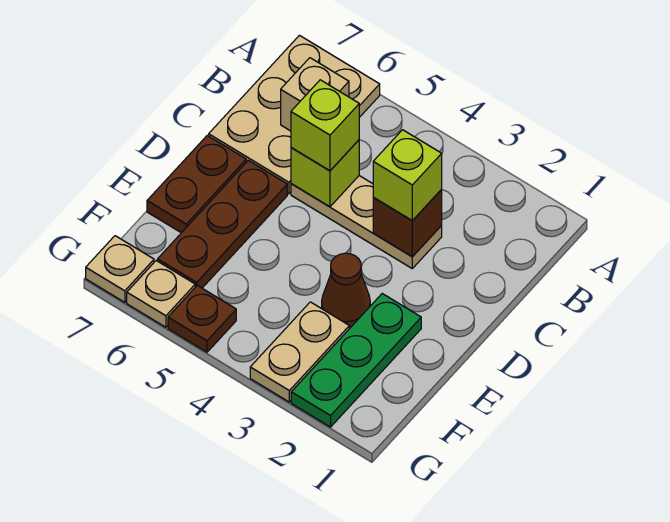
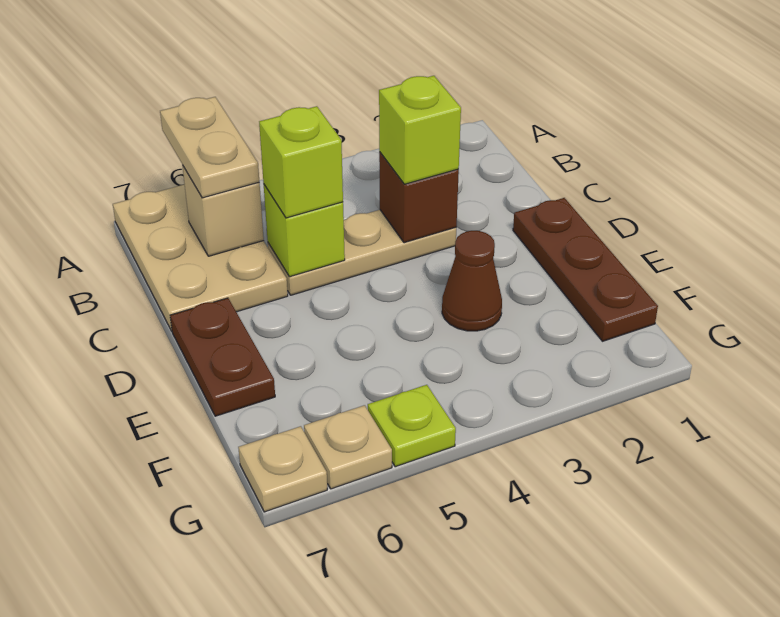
brown plate D6:F6 level 1 -> brown plate D1:F1 level 1
green plate E2:G2 level 1 -> none
tan plate F3:G3 level 1 -> tan plate A6:B6 level 3
brown plate G5 level 1 -> lime plate G5 level 1

